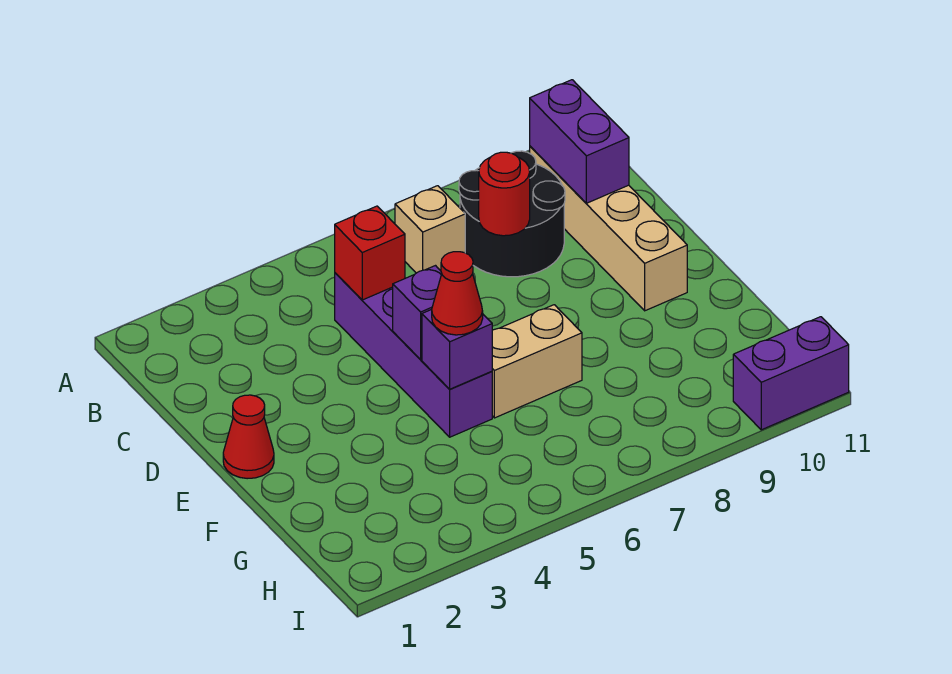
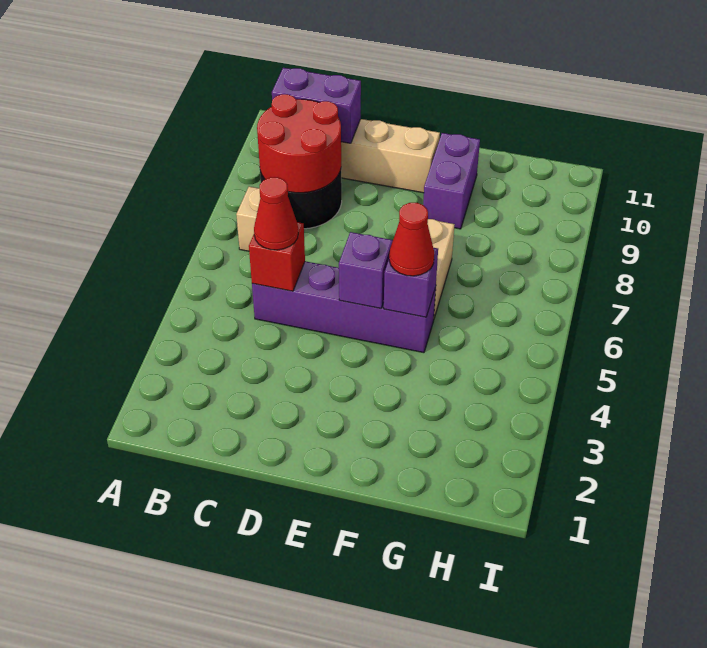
red round brick C8 level 2 -> red round brick B8:C9 level 2
red cone E1 level 1 -> red cone C5 level 3
purple brick I10:I11 level 1 -> purple brick F9:F10 level 1

